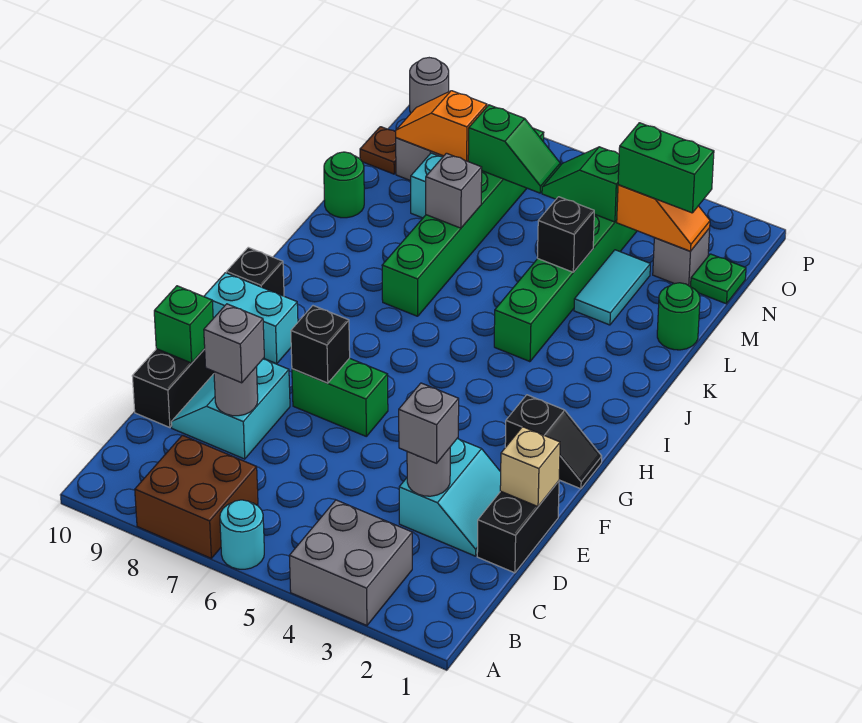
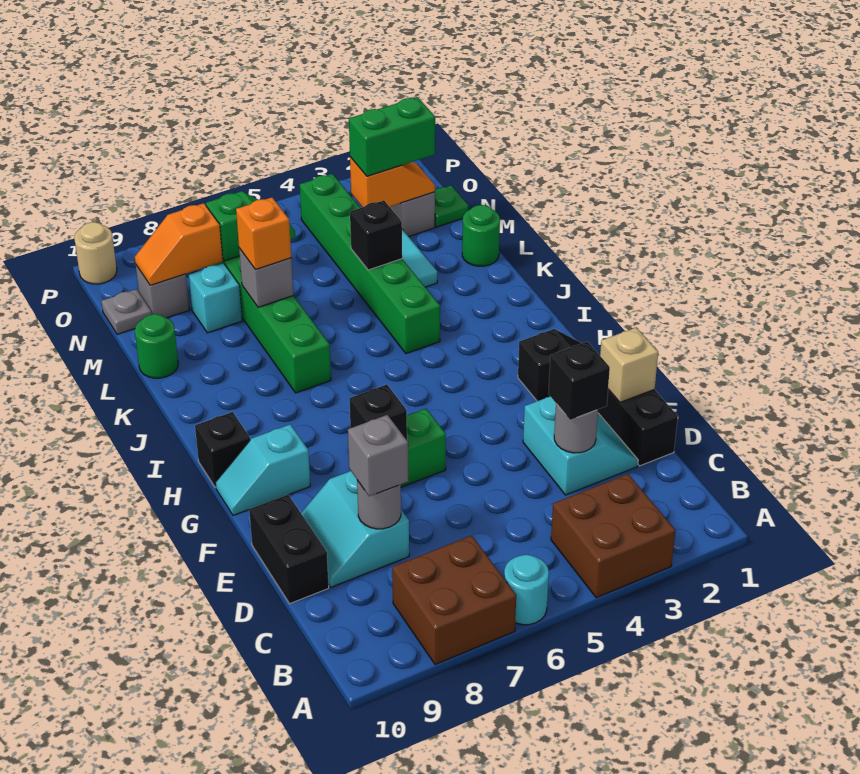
grey brick A3:B4 level 1 -> brown brick A3:B4 level 1
grey brick D3 level 3 -> black brick D3 level 3
green brick E10 level 2 -> none
cyan brick G9:G10 level 1 -> cyan slope G9:G10 level 1 top 9
none -> orange brick L7 level 3
green slope N4:N5 level 2 top 4 -> none
brown plate N10 level 1 -> grey plate N10 level 1
grey round brick P10 level 1 -> tan round brick P10 level 1

